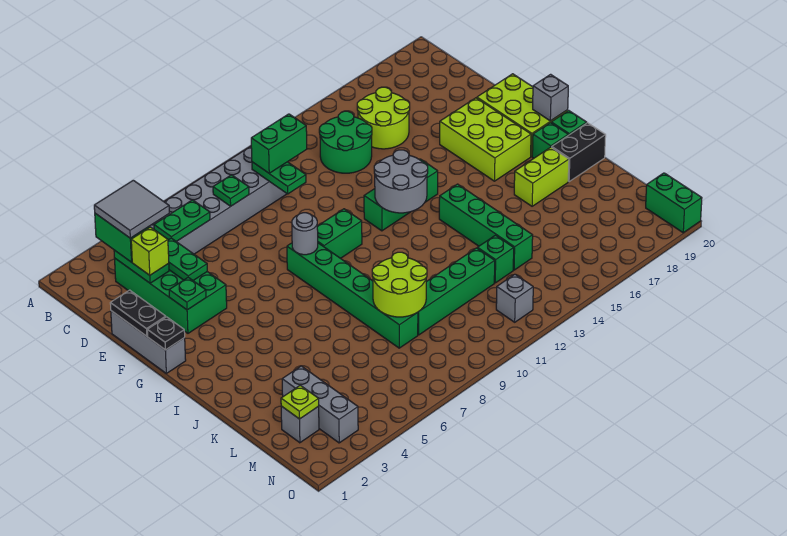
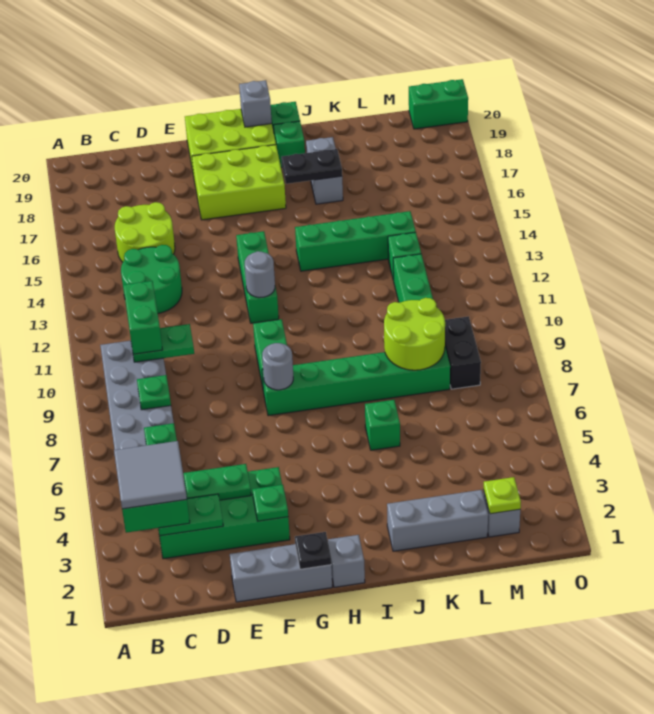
lime brick D3 level 3 -> none
black plate E1:F1 level 2 -> black plate I17:J17 level 2
grey round brick G12:H13 level 2 -> grey round brick G12 level 2
none -> green brick J6 level 1
lime brick J17:J18 level 1 -> grey brick J17:J18 level 1
black brick J19:J20 level 1 -> black brick M8:M9 level 1
grey brick L3:N3 level 1 -> grey brick J2:L2 level 1
grey brick N12 level 1 -> grey brick H1 level 1

